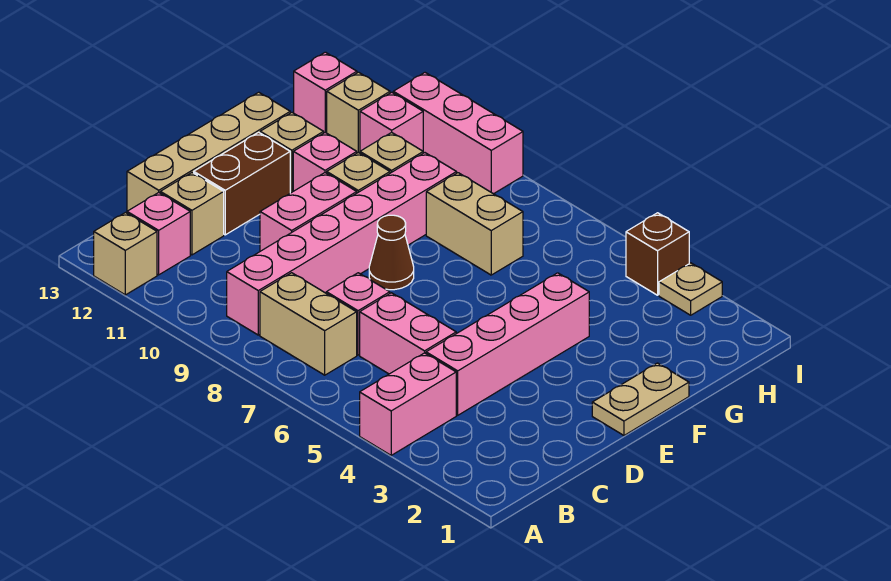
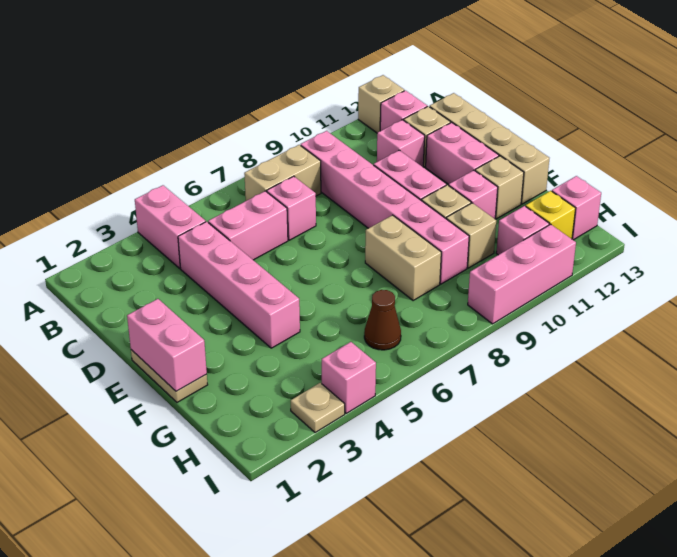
none -> pink brick C11 level 1
brown brick D12:E12 level 1 -> pink brick D12:E12 level 1
none -> pink brick E1:F1 level 2
brown cone E8 level 1 -> brown cone H6 level 1
tan brick G7:G8 level 1 -> tan brick F8:G8 level 1
tan brick H12 level 1 -> yellow brick H12 level 1
brown brick I4 level 1 -> pink brick I4 level 1

